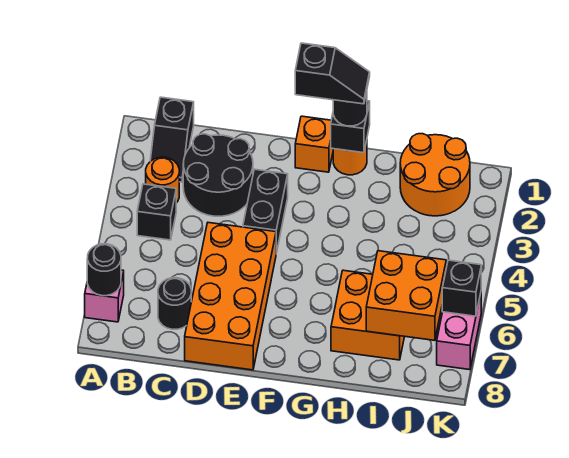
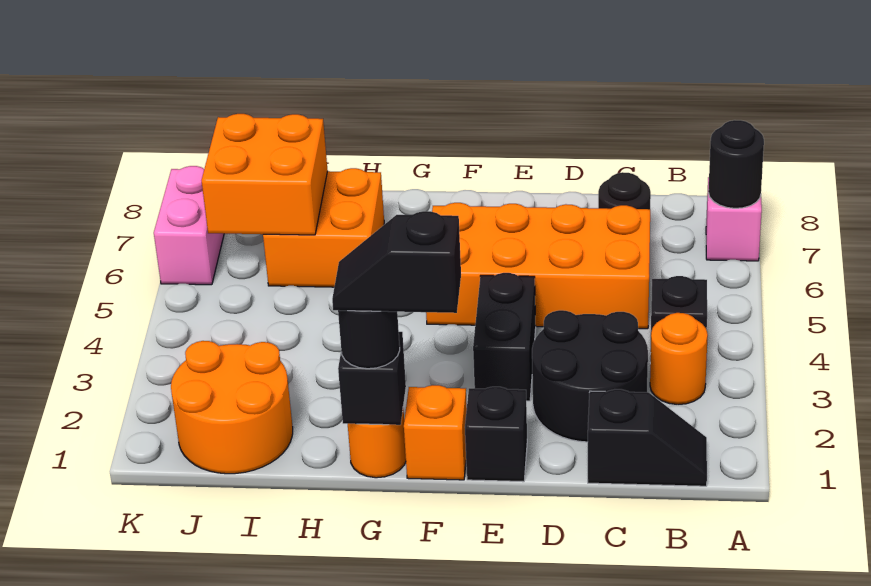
black slope B1:B2 level 1 top 1 -> black slope B1:C1 level 1 top C
orange brick D5:E8 level 1 -> orange brick C5:F6 level 1
black brick K6 level 2 -> black brick E1 level 1

